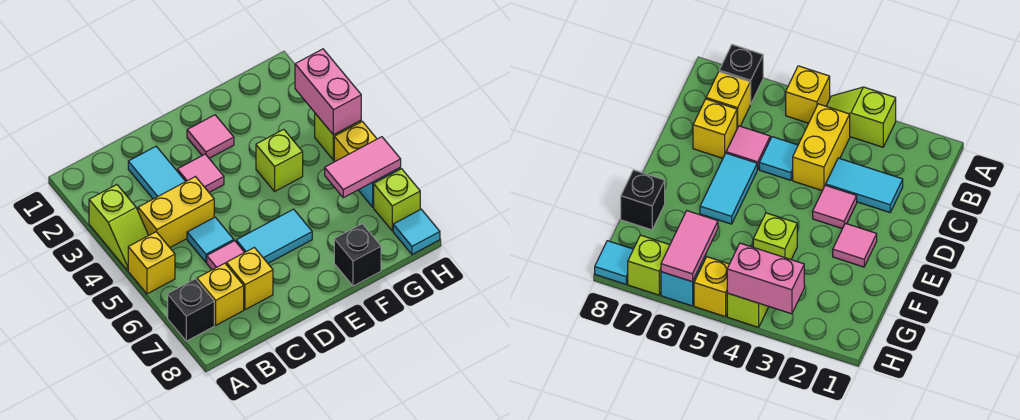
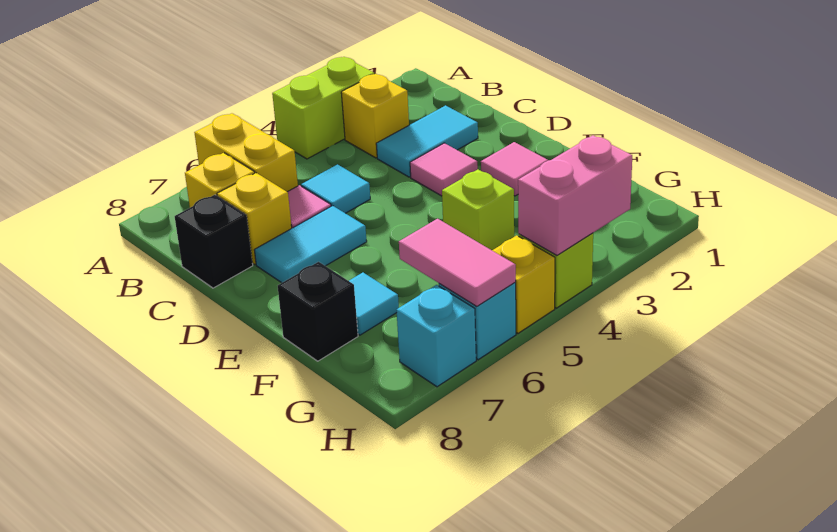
lime slope A3:A4 level 1 top 3 -> lime brick A3:A4 level 1
yellow brick A5 level 1 -> yellow brick B3 level 1
black brick A7 level 1 -> black brick C8 level 1
yellow brick B4:C4 level 1 -> yellow brick A6:B6 level 1
cyan tile D6:E6 level 1 -> cyan tile D6:D7 level 1
lime brick H7 level 1 -> cyan brick H7 level 1
cyan tile H8 level 1 -> cyan tile F7 level 1

